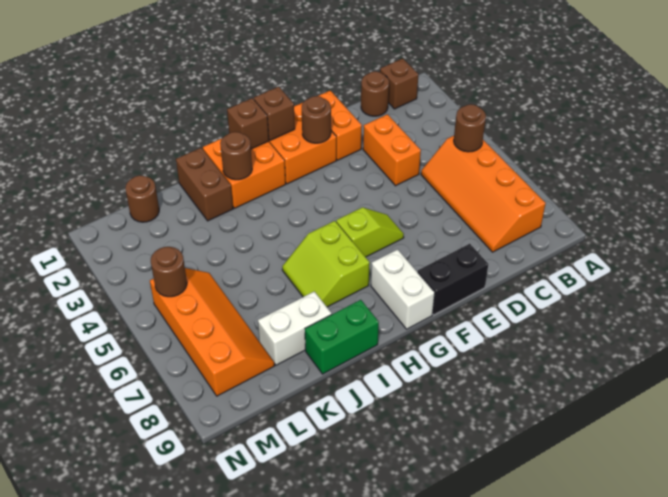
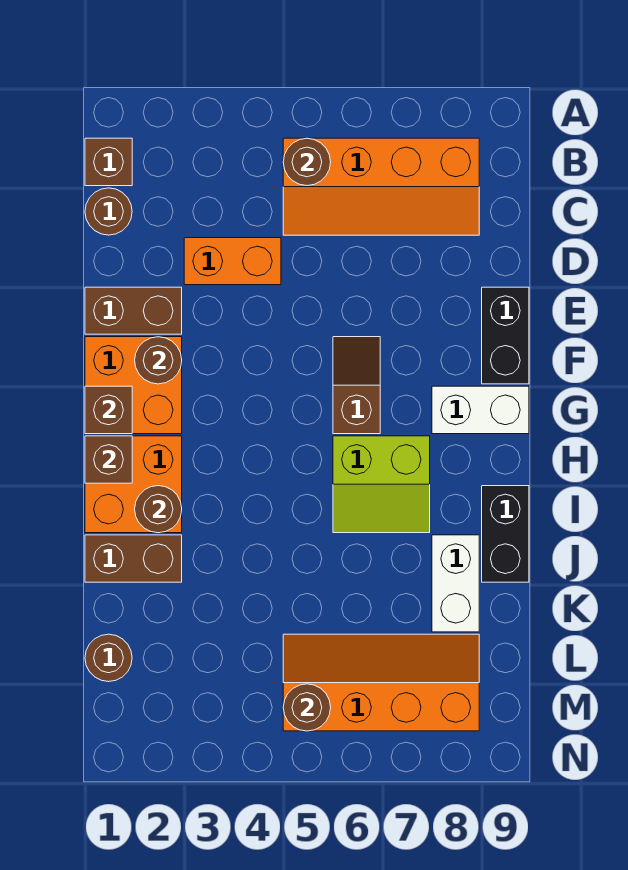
orange brick E1:E2 level 1 -> brown brick E1:E2 level 1
lime slope F6:G6 level 1 top G -> brown slope F6:G6 level 1 top G
green brick I9:J9 level 1 -> black brick I9:J9 level 1

